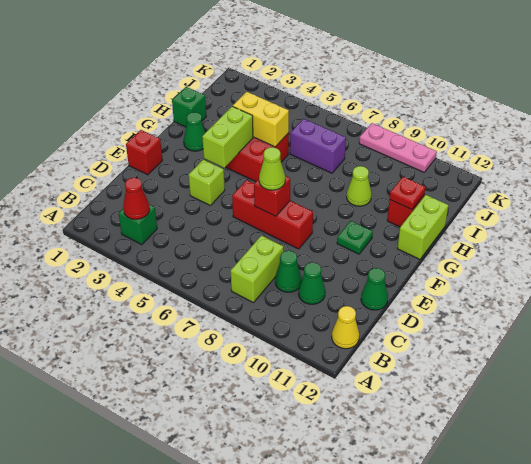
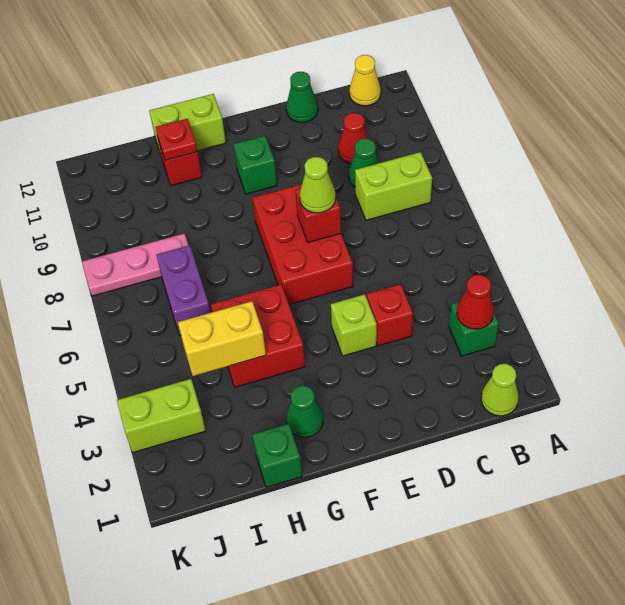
green cone C10 level 1 -> red cone C10 level 1
red brick E1 level 1 -> red brick D4 level 1
red brick E6:E8 level 1 -> red brick E6:F8 level 1
lime brick F4:G4 level 2 -> lime brick J3:K3 level 1
green plate F10 level 1 -> green brick F10 level 1
yellow brick H4:H5 level 2 -> yellow brick H4:I4 level 2
lime cone H9 level 1 -> lime cone B1 level 1
pink plate K8:K10 level 1 -> pink plate I8:K8 level 1

